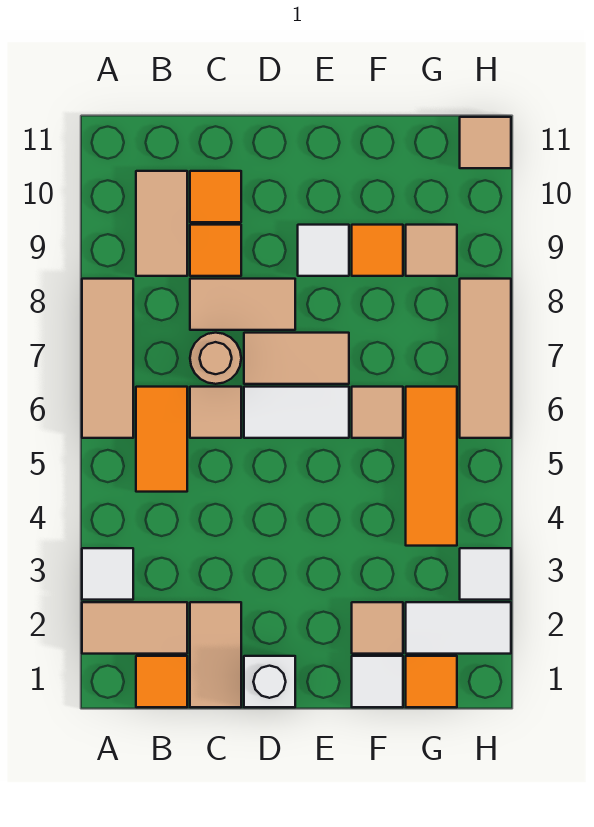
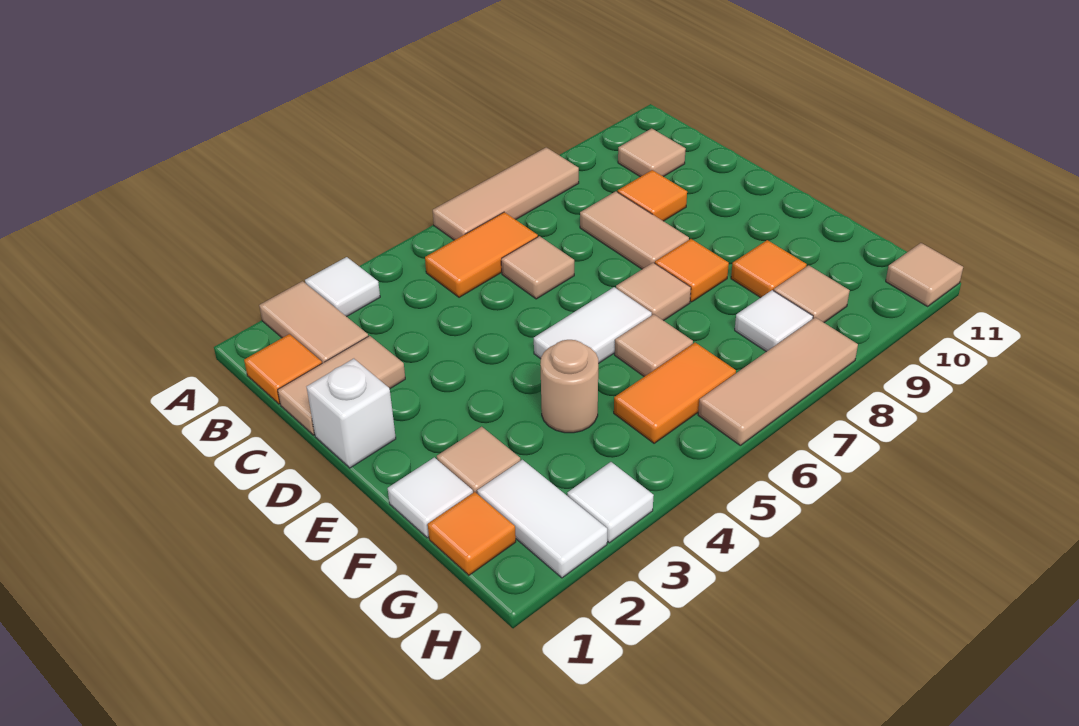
tan tile B9:B10 level 1 -> tan tile B10 level 1
tan round brick C7 level 1 -> tan round brick F4 level 1
orange tile C10 level 1 -> orange tile E8 level 1
white tile D6:E6 level 1 -> white tile E5:E6 level 1
tan tile D7:E7 level 1 -> tan tile E7 level 1
white tile E9 level 1 -> white tile G8 level 1
orange tile G4:G6 level 1 -> orange tile G5:G6 level 1

